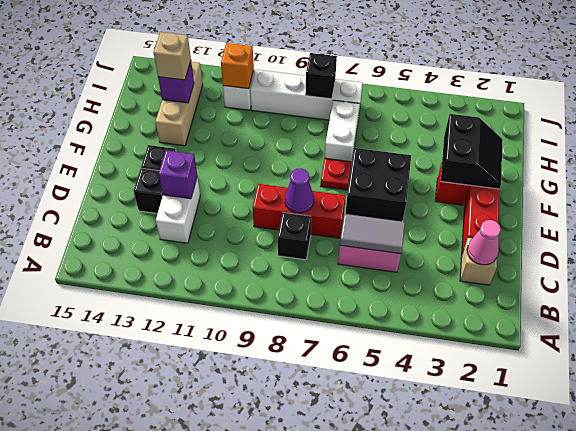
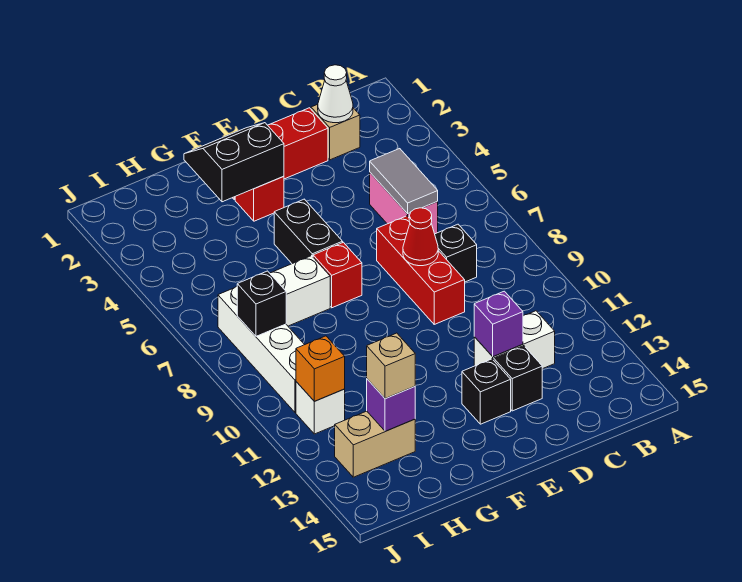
pink cone C2 level 2 -> white cone C2 level 2
purple cone D8 level 2 -> red cone D8 level 2
black brick E5:F6 level 1 -> black brick F5:F6 level 1
red plate F7 level 1 -> red brick F7 level 1
tan brick G13:I13 level 1 -> tan brick H13:I13 level 1

